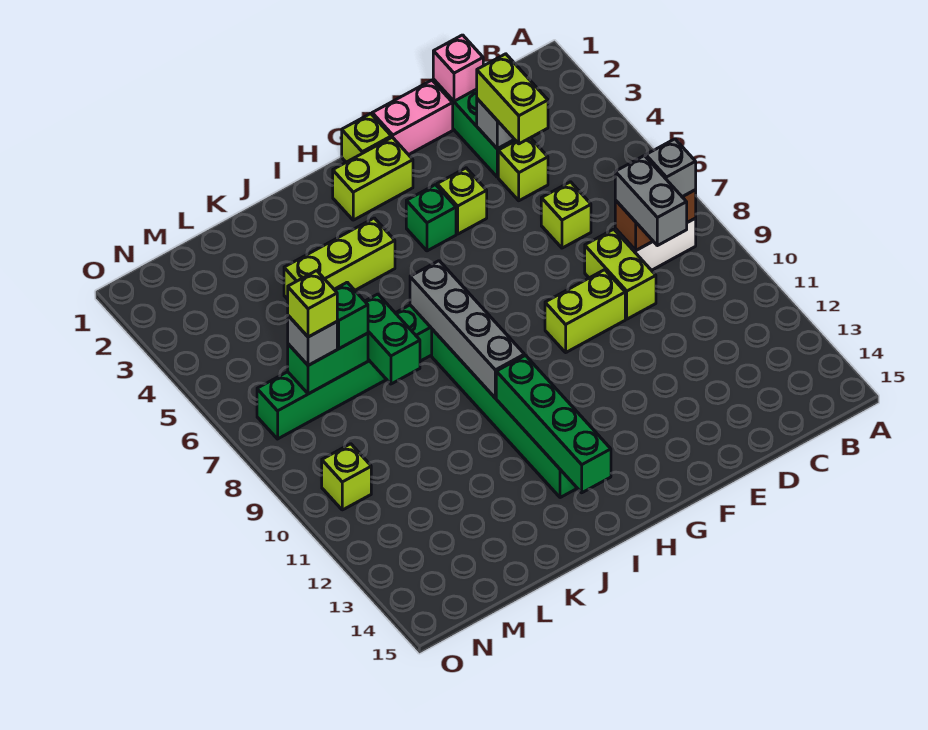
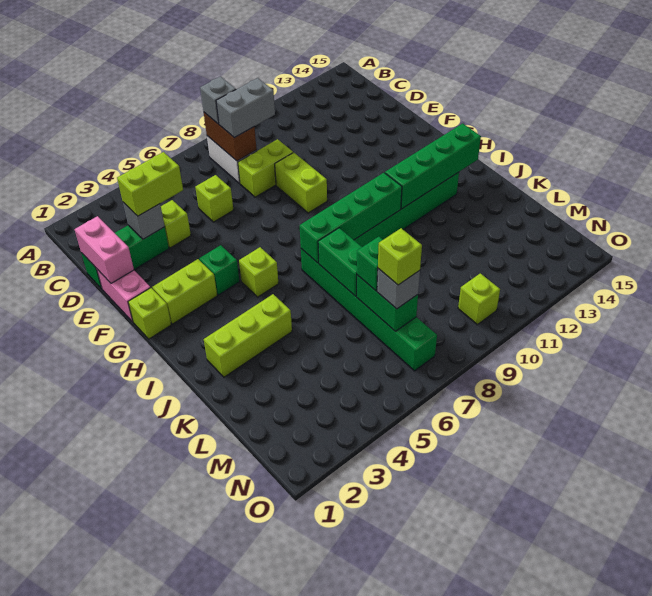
pink brick D1 level 2 -> pink brick D1:E1 level 2
lime brick F4 level 1 -> lime brick H5 level 1
lime brick G2:H2 level 1 -> lime brick G2:G3 level 1
lime brick I4:K4 level 1 -> lime brick J2:J4 level 1
grey brick I7:I10 level 2 -> green brick I7:I10 level 2
green brick K7:K8 level 2 -> green brick J7:K7 level 2

